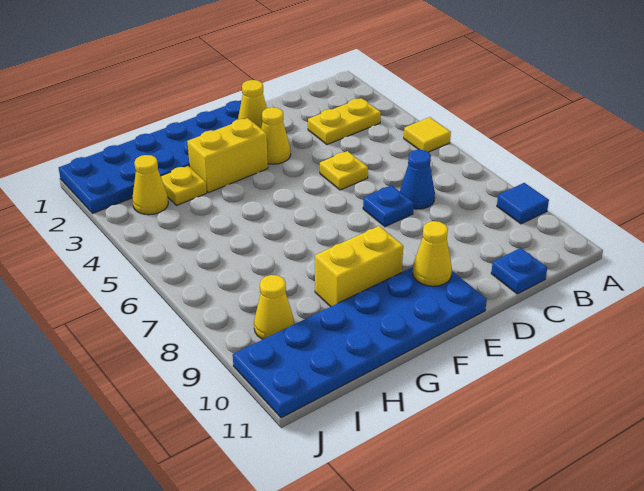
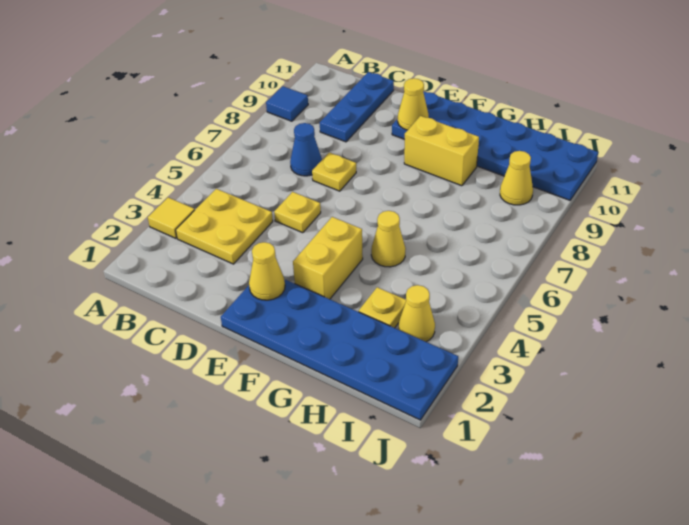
yellow tile A5 level 1 -> yellow tile A3 level 1
yellow plate B3:C3 level 1 -> yellow plate B3:C4 level 1
blue plate C11 level 1 -> blue plate C9:C11 level 1
blue plate D7 level 1 -> yellow plate D7 level 1
yellow cone E3 level 1 -> yellow cone G5 level 1
yellow brick F3:G3 level 1 -> yellow brick F3:F4 level 1

